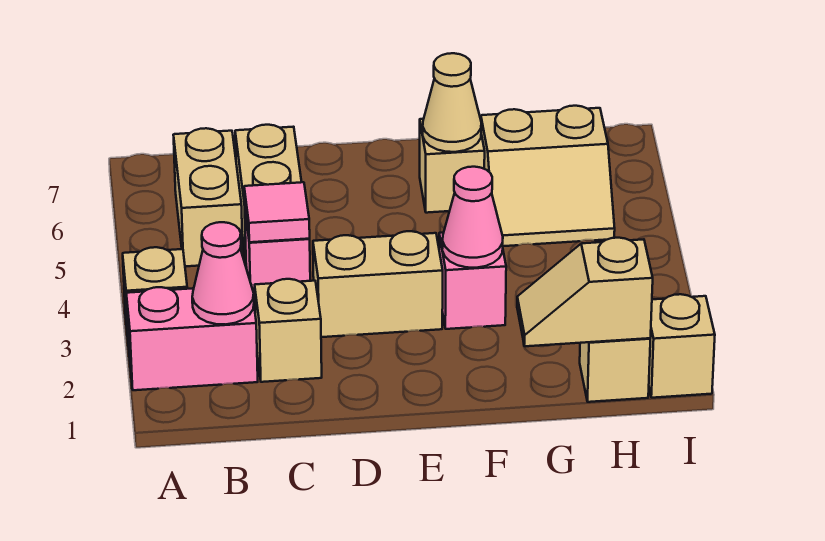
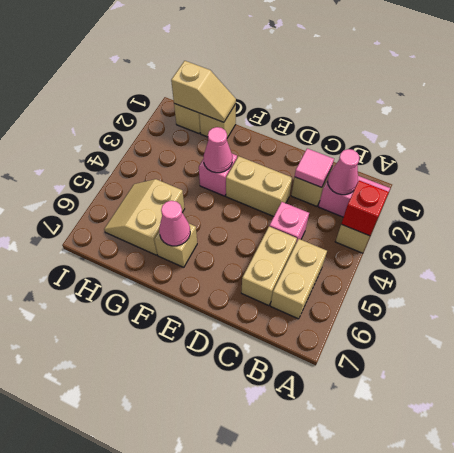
none -> red brick A3 level 2
pink tile C4 level 2 -> pink tile C2 level 2
tan cone F6 level 2 -> pink cone F6 level 2
tan slope G5:H6 level 1 top 6 -> tan slope G5:H6 level 1 top G
tan brick I1 level 1 -> tan brick G1 level 1

